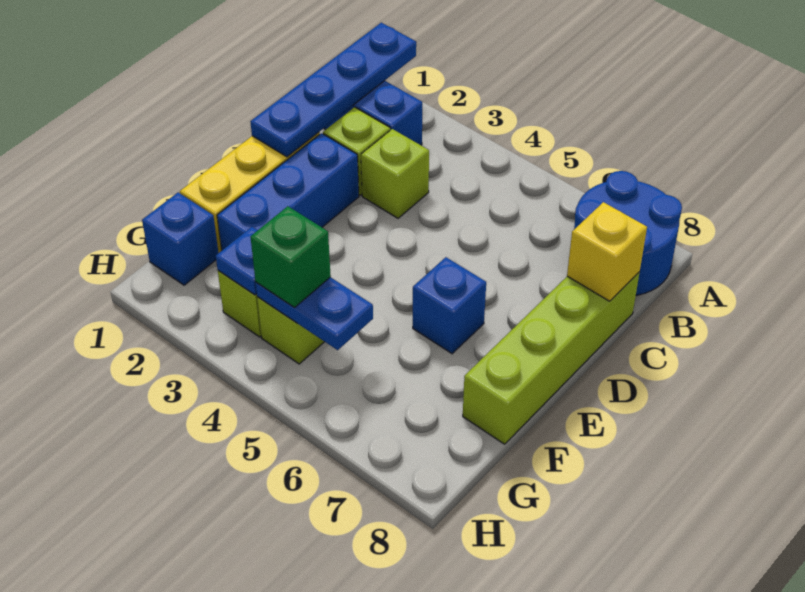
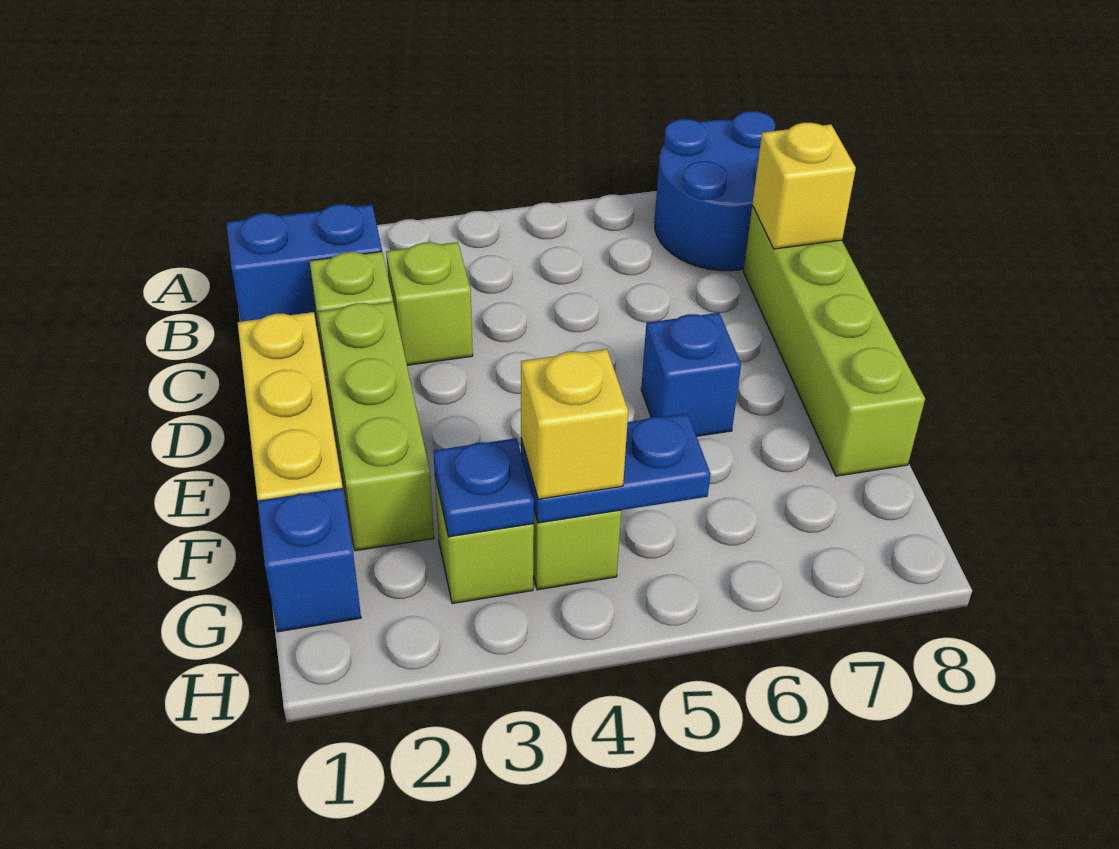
blue plate A1:D1 level 2 -> none
blue brick D2:F2 level 1 -> lime brick D2:F2 level 1
green brick G4 level 3 -> yellow brick G4 level 3

